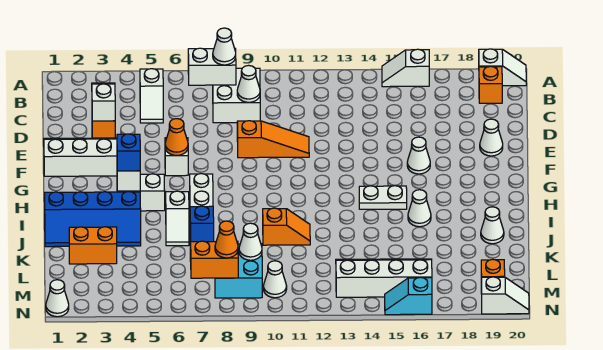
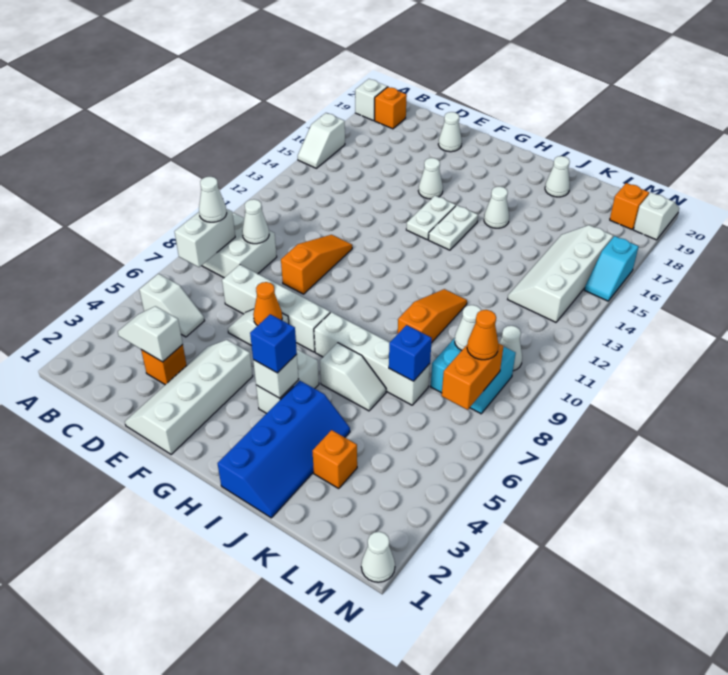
none -> white brick D7:G7 level 1
none -> white plate G14:G15 level 1
orange slope J10:J11 level 1 top 10 -> orange slope J9:J11 level 1 top 9
orange brick K2:K3 level 1 -> orange brick K3 level 1

